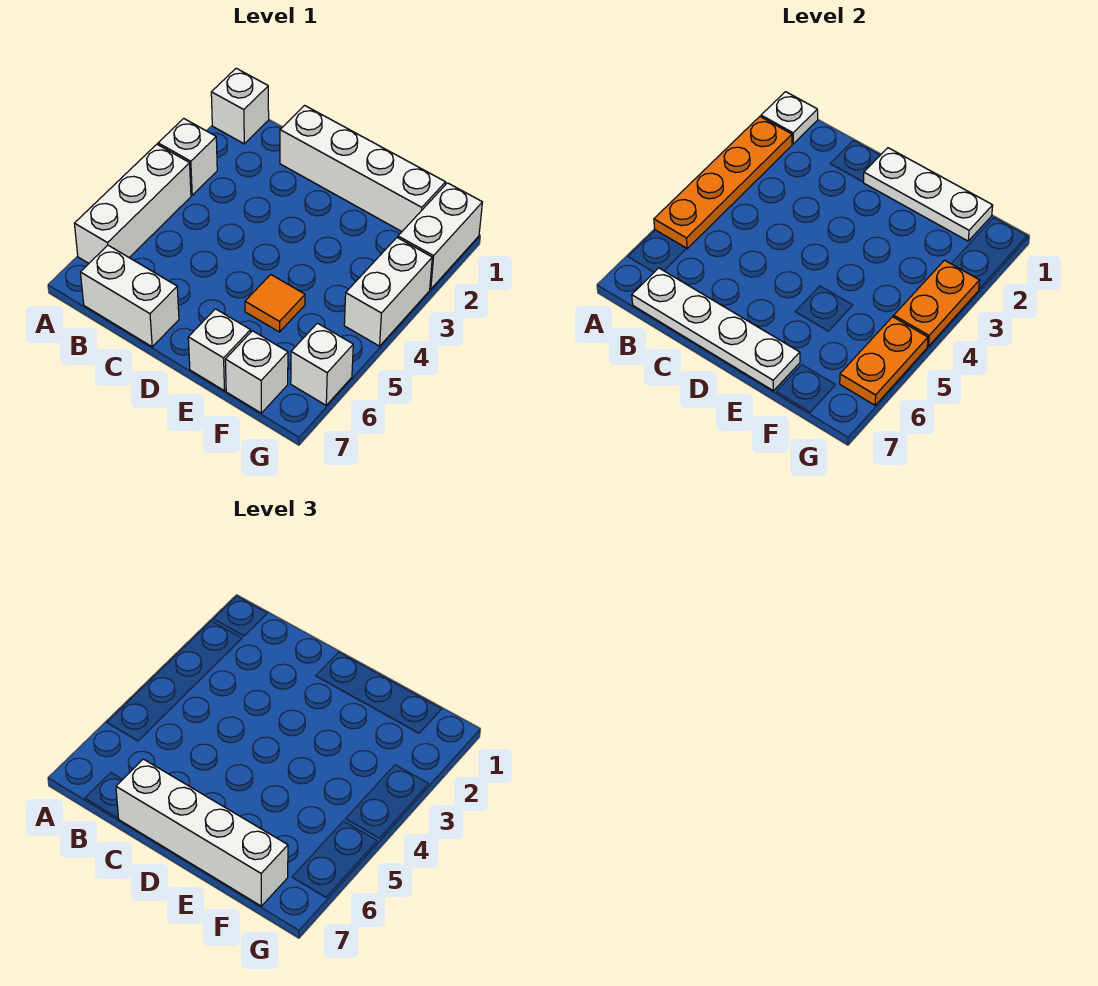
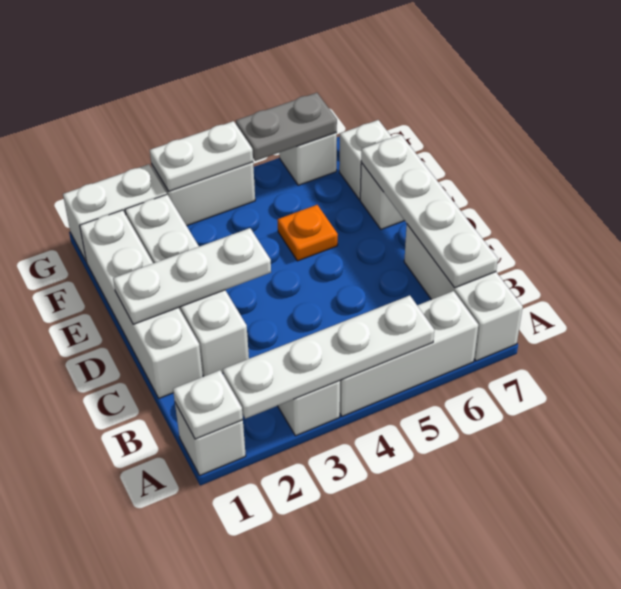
orange plate A2:A5 level 2 -> white plate A2:A5 level 2
white brick B7:C7 level 1 -> white brick A7:C7 level 1
white brick C7:F7 level 3 -> white brick C2:F2 level 1
white plate D1:F1 level 2 -> white plate D1:D3 level 2
orange tile E5 level 1 -> orange plate E5 level 1
orange plate G3:G4 level 2 -> white plate G3:G4 level 2
orange plate G5:G6 level 2 -> grey plate G5:G6 level 2

